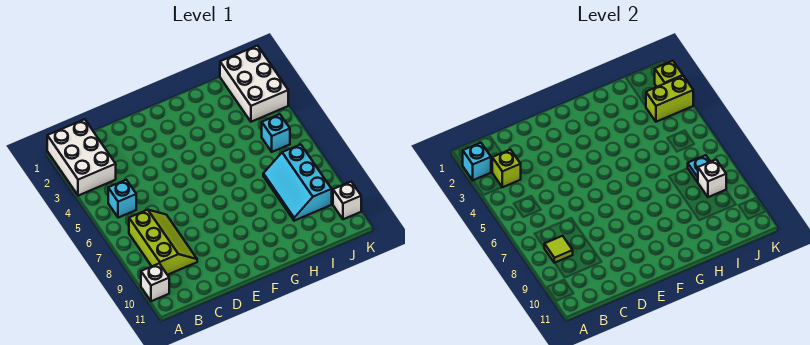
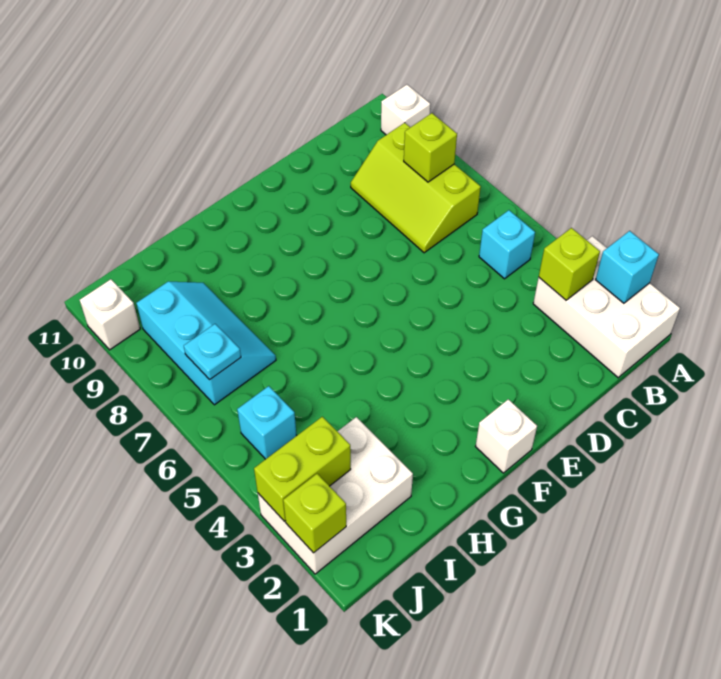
lime tile B8 level 2 -> lime brick B8 level 2
white brick J1:K3 level 1 -> white brick I2:K3 level 1
white brick J8 level 2 -> white brick F1 level 1

